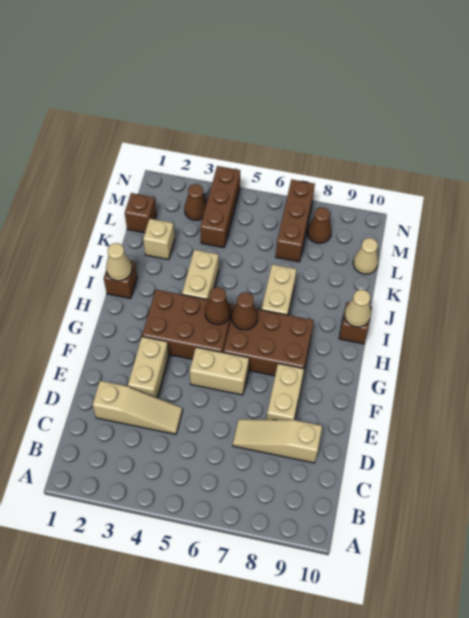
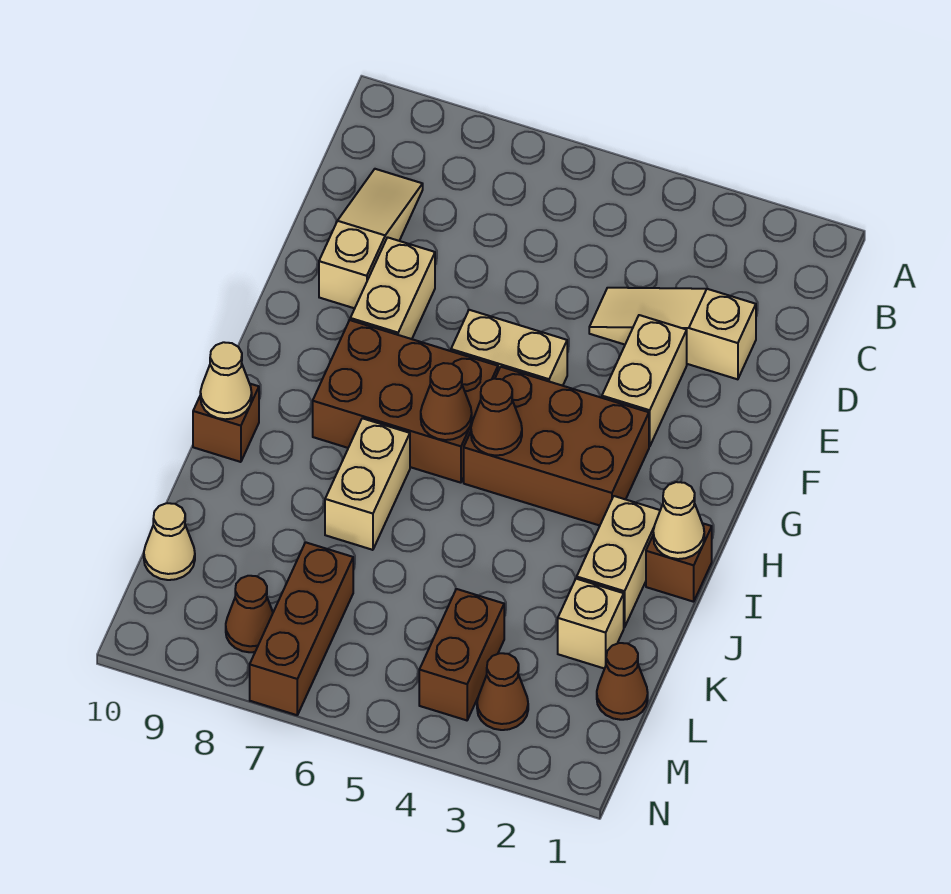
tan slope D7:D9 level 1 top 9 -> tan slope C9:E9 level 1 top E
tan brick I4:J4 level 1 -> tan brick I2:J2 level 1
brown brick L1 level 1 -> brown cone L1 level 1
brown brick L4:N4 level 1 -> brown brick L4:M4 level 1

